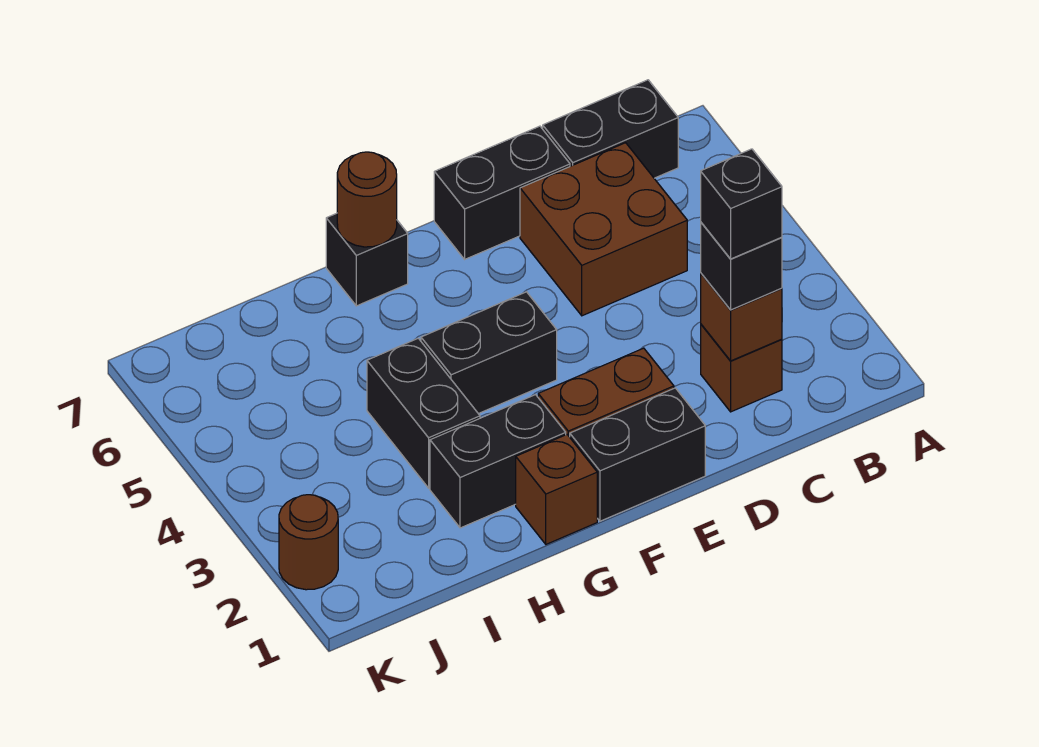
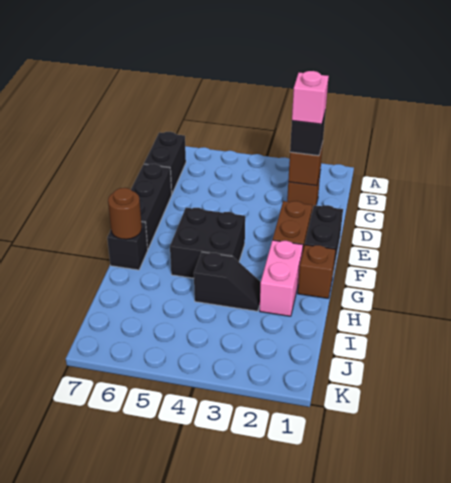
black brick C2 level 4 -> pink brick C2 level 4
brown brick C5:D6 level 1 -> none
black brick D7:E7 level 1 -> black brick D7:F7 level 1
black brick F4:G4 level 1 -> black brick F4:G5 level 1
black brick G2:H2 level 1 -> pink brick G2:H2 level 1
black brick H3:H4 level 1 -> black slope H3:H4 level 1 top 4
brown round brick K2 level 1 -> none

